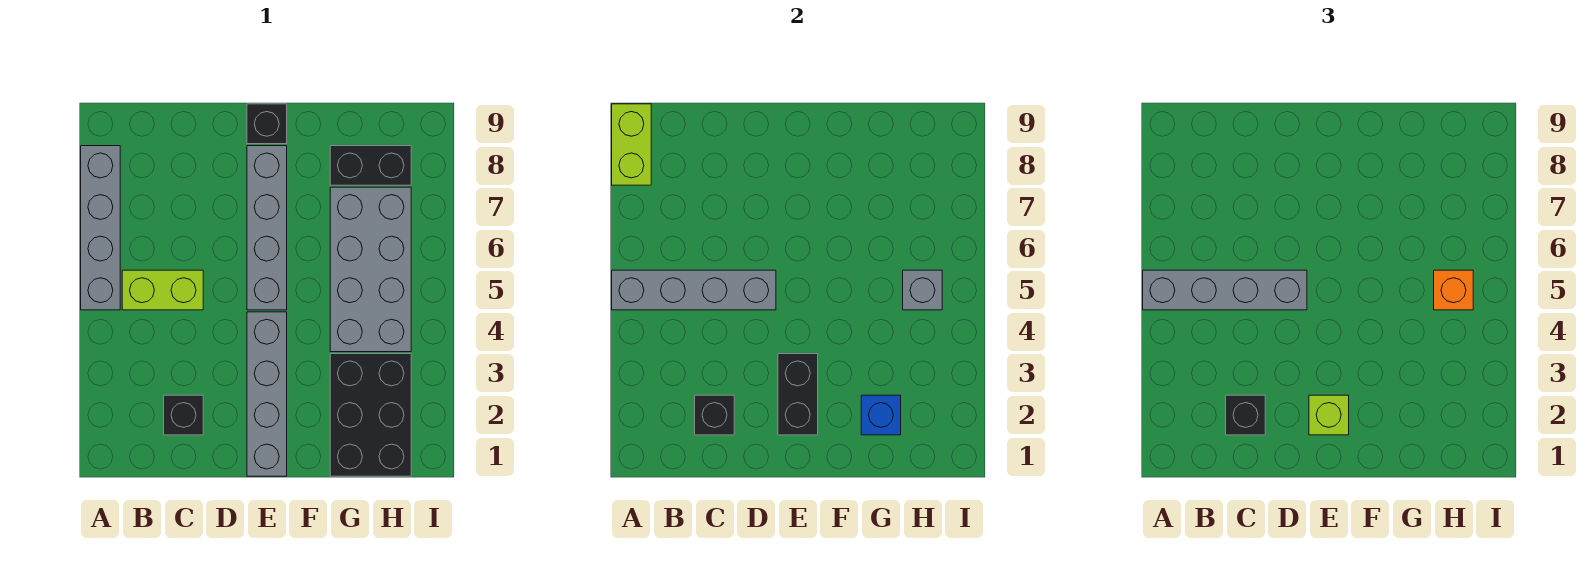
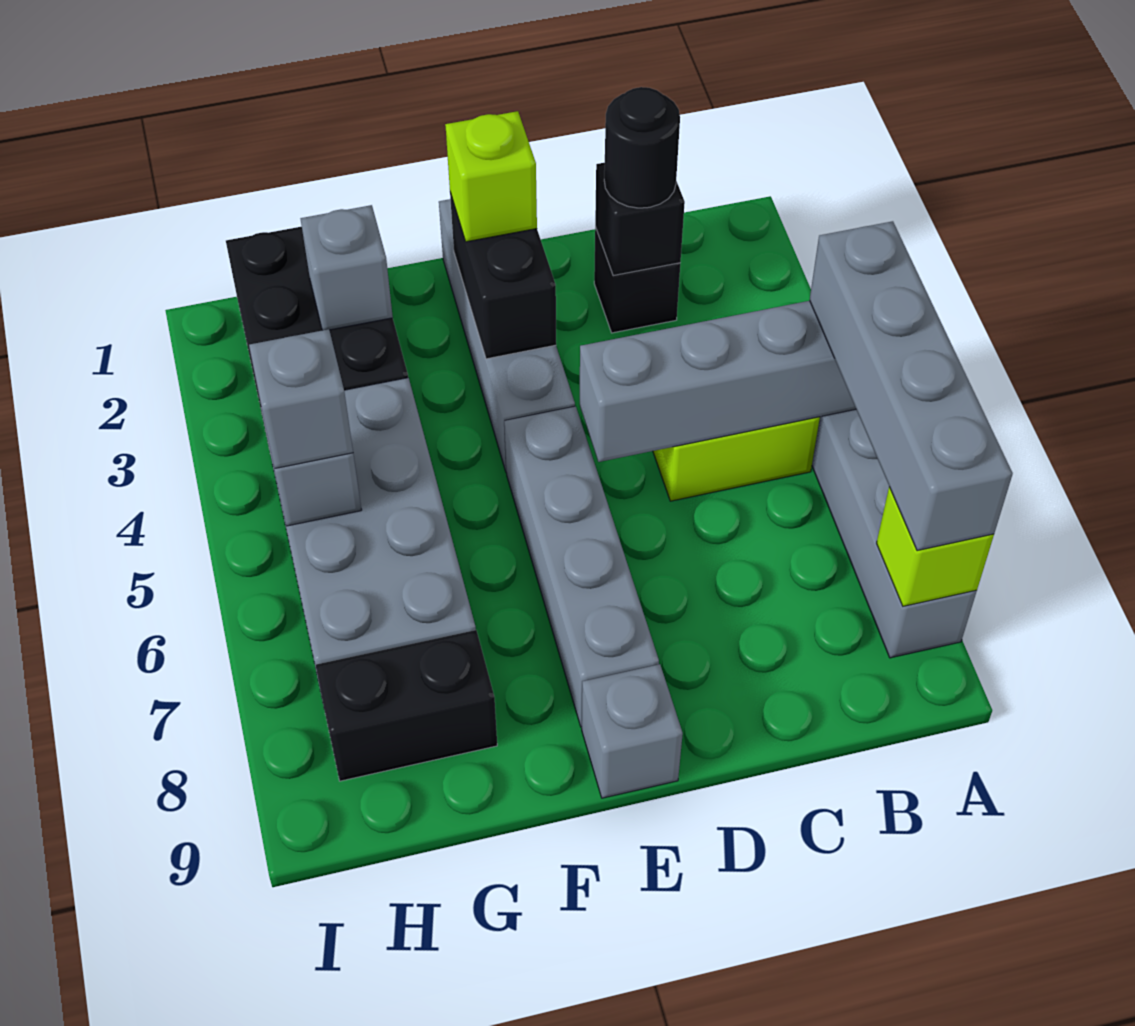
grey brick A5:D5 level 3 -> grey brick A5:A8 level 3
lime brick A8:A9 level 2 -> lime brick A8 level 2
black brick C2 level 3 -> black round brick C2 level 3
black brick E9 level 1 -> grey brick E9 level 1
blue brick G2 level 2 -> grey brick G2 level 2
orange brick H5 level 3 -> grey brick H5 level 3

